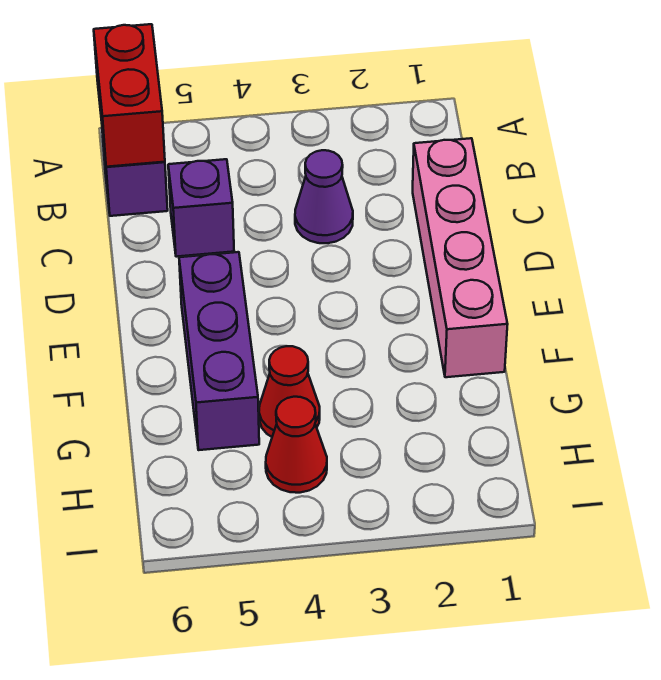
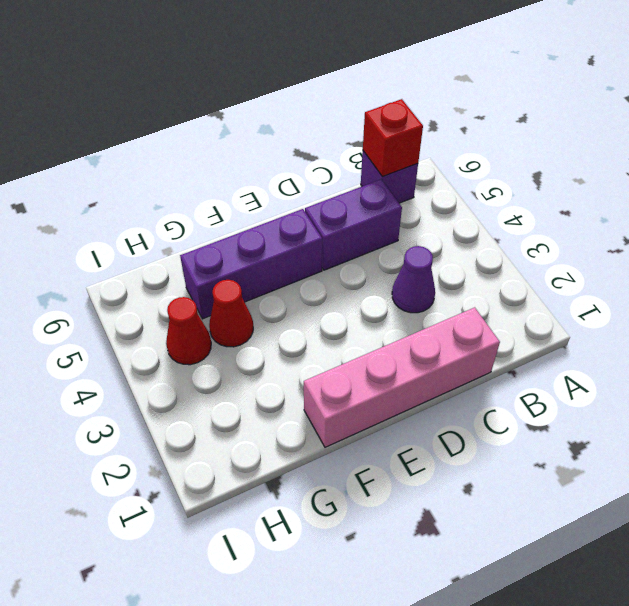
red brick A6:B6 level 2 -> red brick B6 level 2
purple brick C5 level 1 -> purple brick C5:D5 level 1

